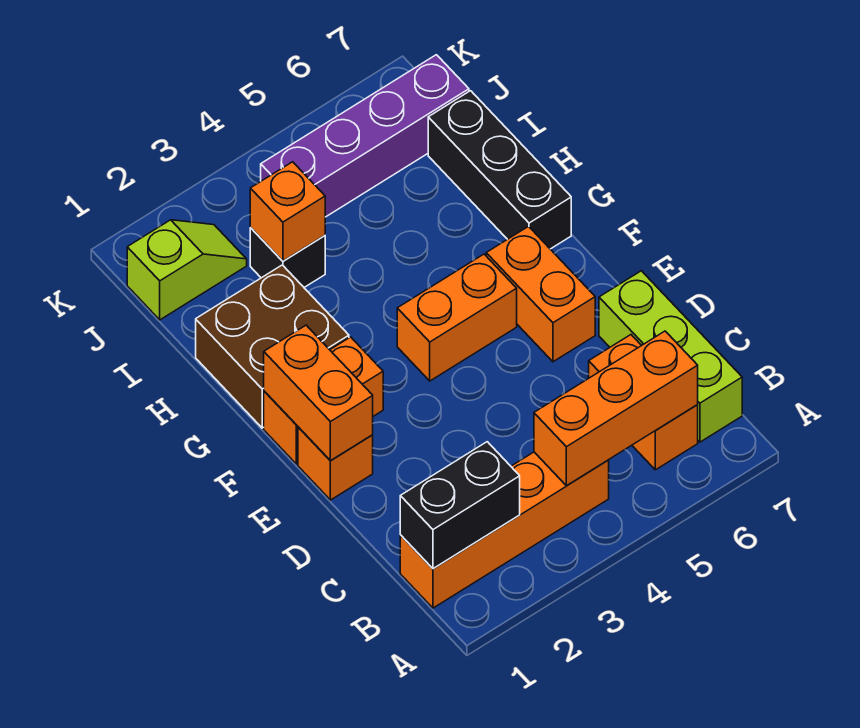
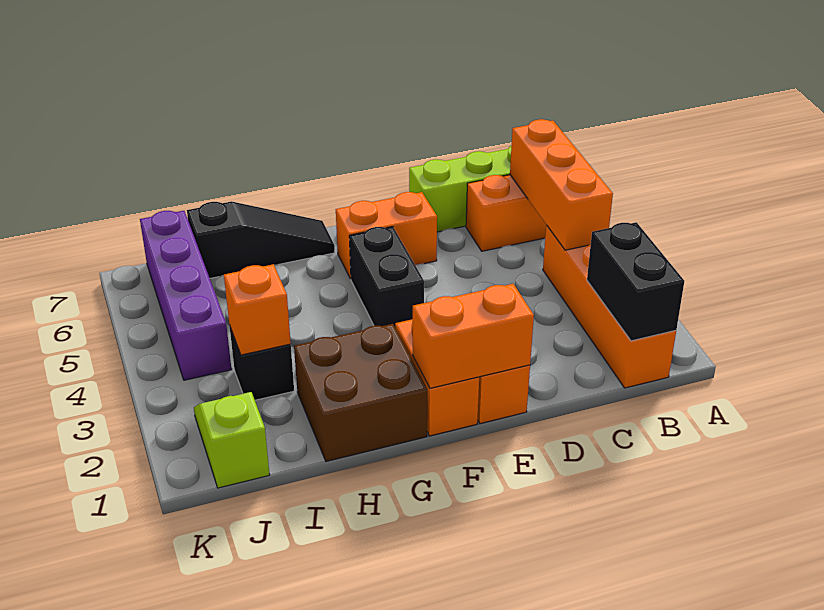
orange brick F4:F5 level 1 -> black brick F4:F5 level 1
black brick G7:I7 level 1 -> black slope G7:I7 level 1 top I

